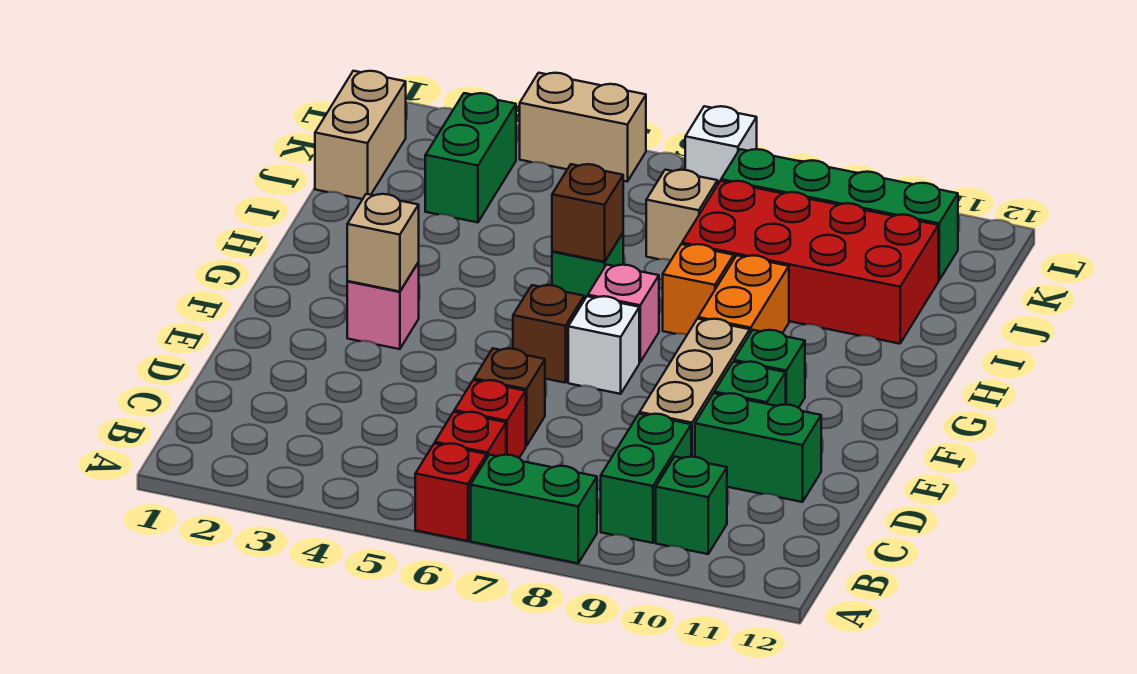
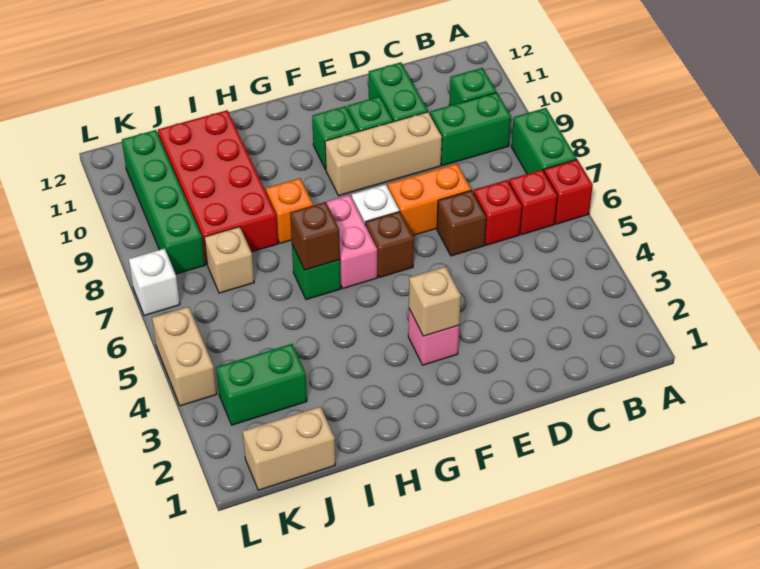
pink brick G7 level 1 -> pink brick G6:G7 level 1
orange brick G9:H9 level 1 -> orange brick D7:E7 level 1

